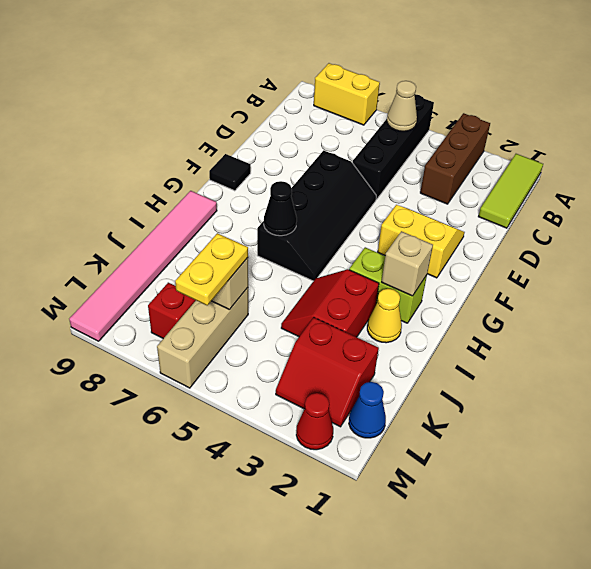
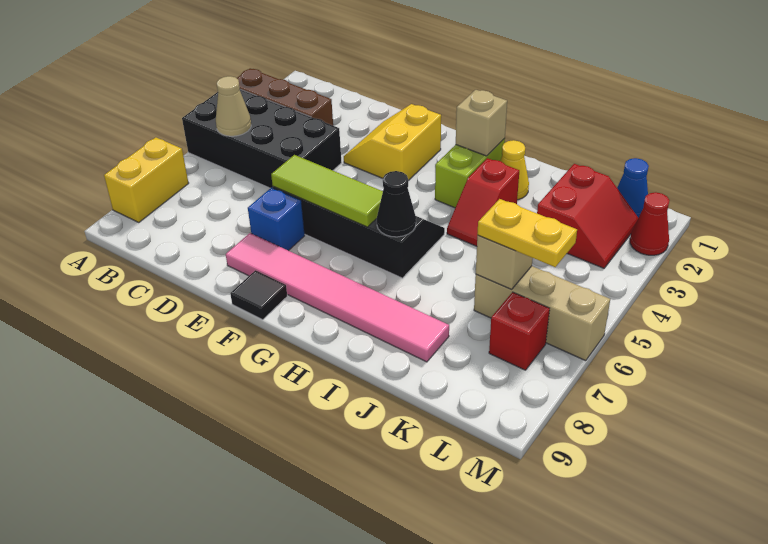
lime tile A1:C1 level 1 -> lime tile E6:G6 level 2
black brick A5:D5 level 1 -> black brick A4:D5 level 1
none -> blue brick E7 level 1
pink tile H9:M9 level 1 -> pink tile E8:J8 level 1
red slope I3:J4 level 1 top 3 -> red slope I3:I4 level 1 top 3

